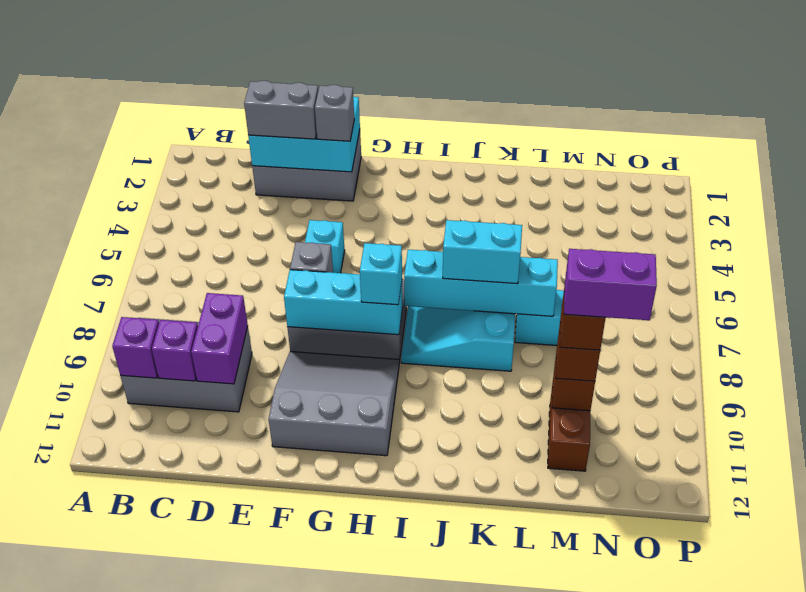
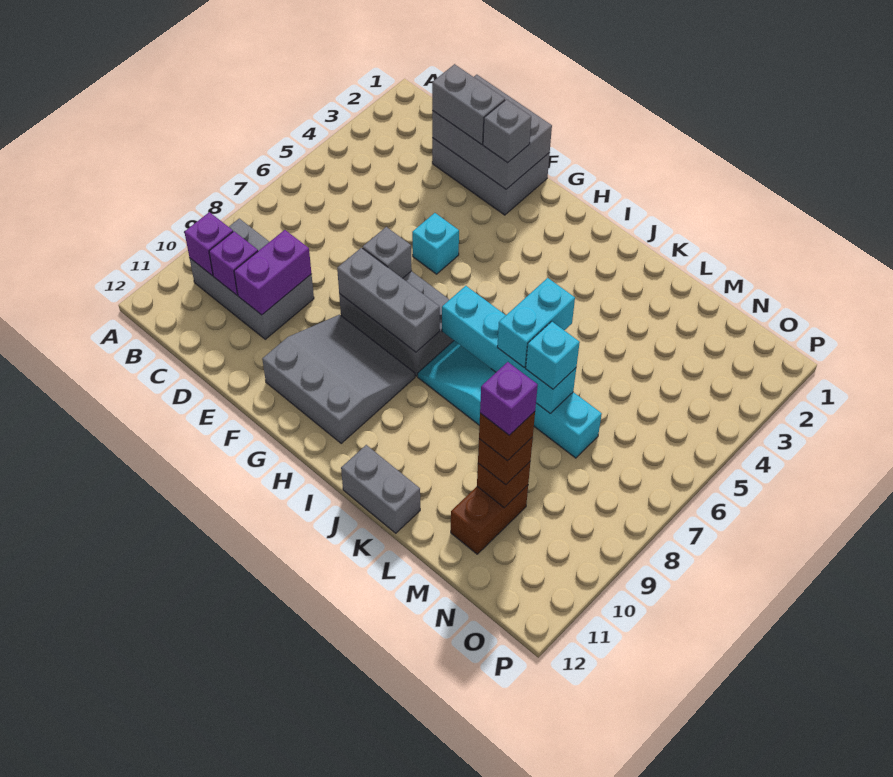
cyan brick D1:F2 level 2 -> grey brick D1:F2 level 2
cyan brick F8:H8 level 2 -> grey brick F8:H8 level 2
cyan brick H8 level 3 -> cyan brick L7 level 3
cyan brick J7:K7 level 3 -> cyan brick K6:K7 level 3
none -> grey brick J12:K12 level 1
purple brick M10:N10 level 5 -> purple brick M10 level 5

